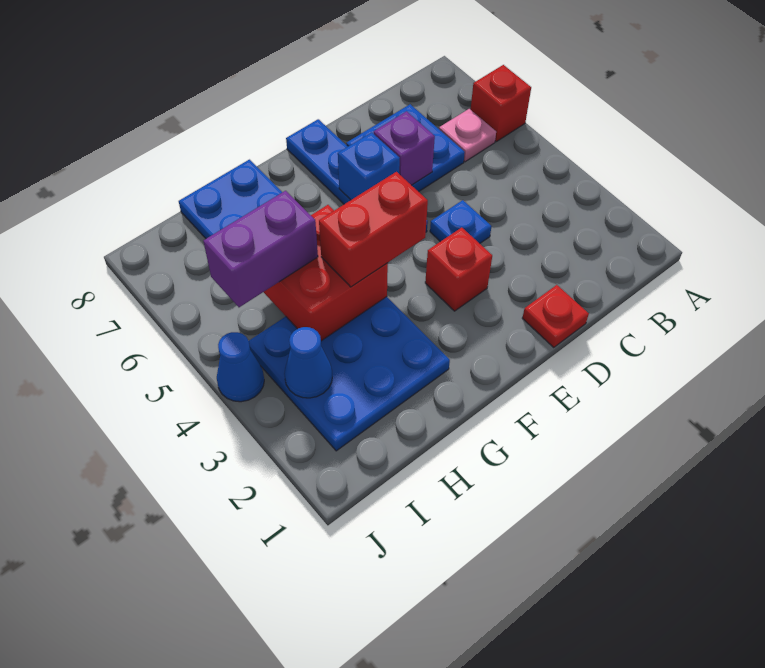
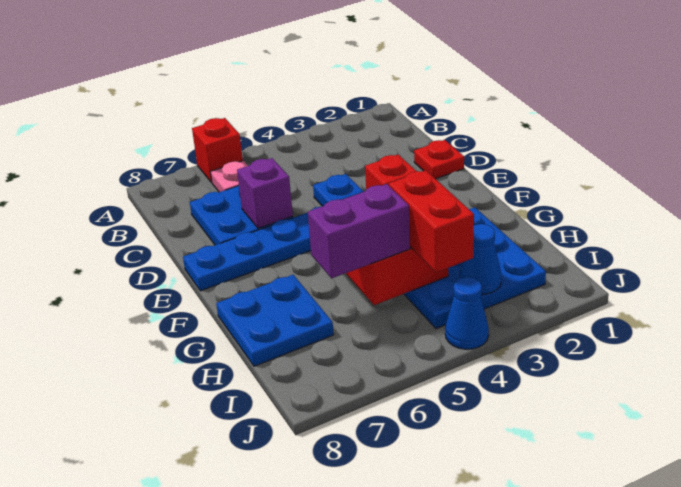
blue brick E6 level 2 -> none
red brick F4:G4 level 3 -> red brick H4:I4 level 3
purple brick H5:I5 level 3 -> purple brick H5:H6 level 3

